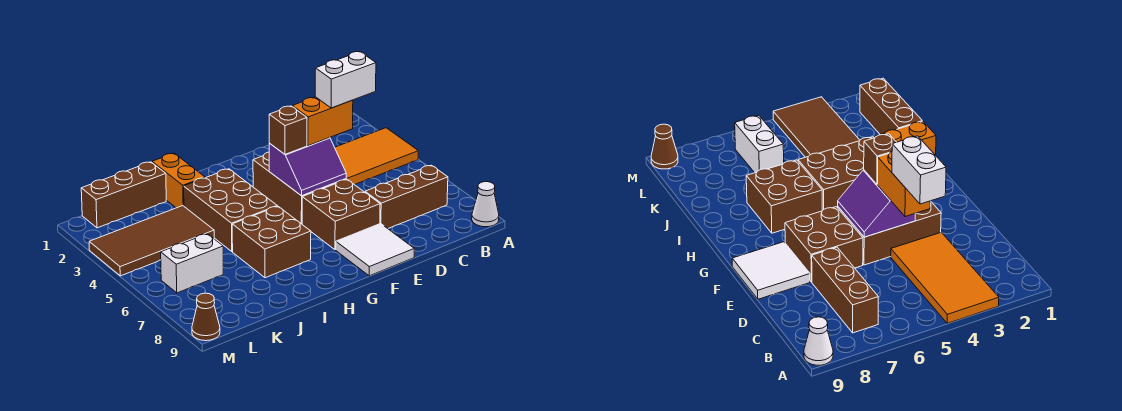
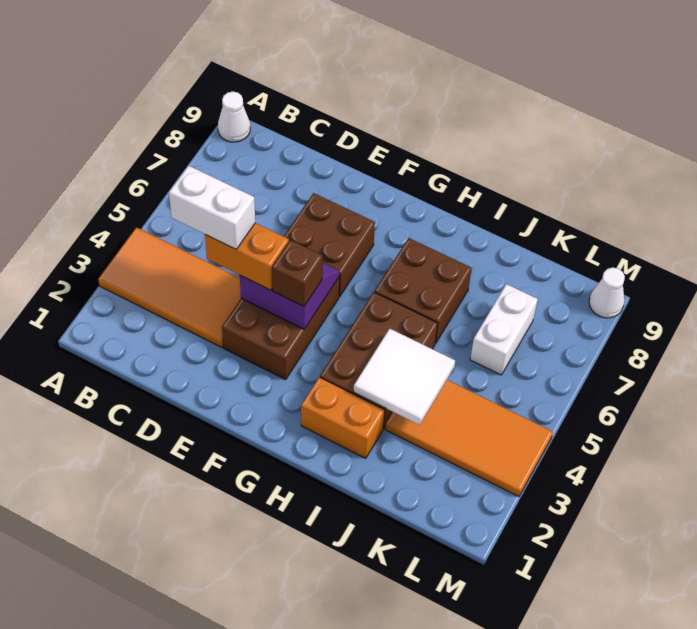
brown brick B7:D7 level 1 -> none
white tile E8:F9 level 1 -> white tile I3:J4 level 2
orange brick I1:I2 level 1 -> orange brick H2:I2 level 1
brown brick J1:L1 level 1 -> none
brown tile J3:M4 level 1 -> orange tile J3:M4 level 1
white brick K6:L6 level 1 -> white brick K6:K7 level 1
brown cone M9 level 1 -> white cone M9 level 1

